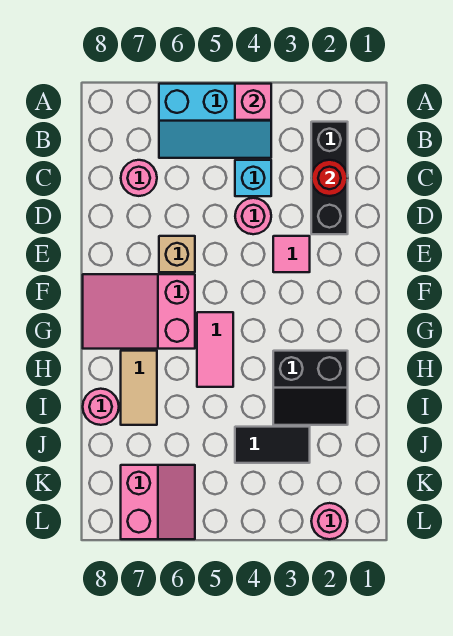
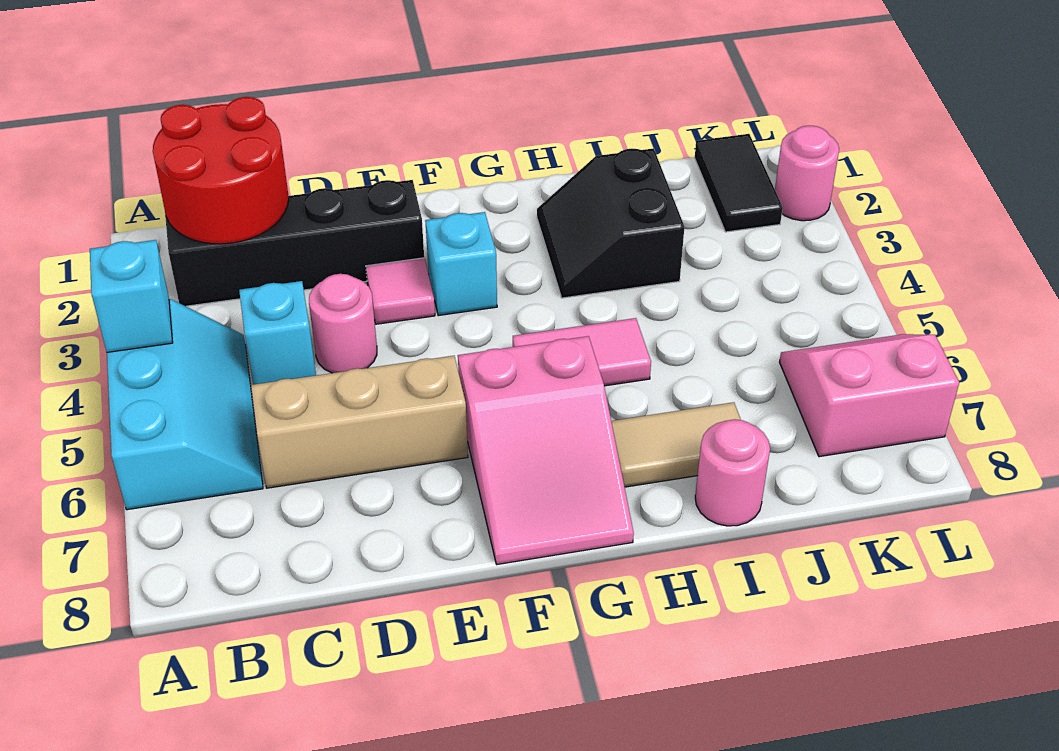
pink brick A4 level 2 -> cyan brick A4 level 2
black brick B2:D2 level 1 -> black brick B2:E2 level 1
red round brick C2 level 2 -> red round brick B1:C2 level 2
pink round brick C7 level 1 -> none
tan brick E6 level 1 -> tan brick C6:E6 level 1
none -> cyan brick F3 level 1
black slope H2:I3 level 1 top H -> black slope H2:I3 level 1 top I
black tile J3:J4 level 1 -> black tile K1:K2 level 1

